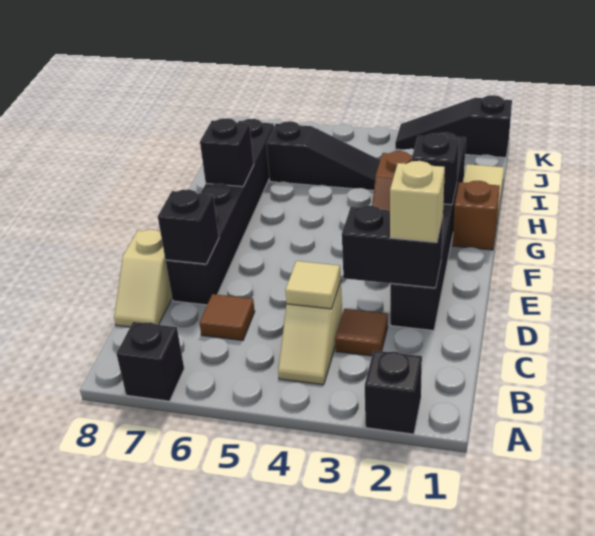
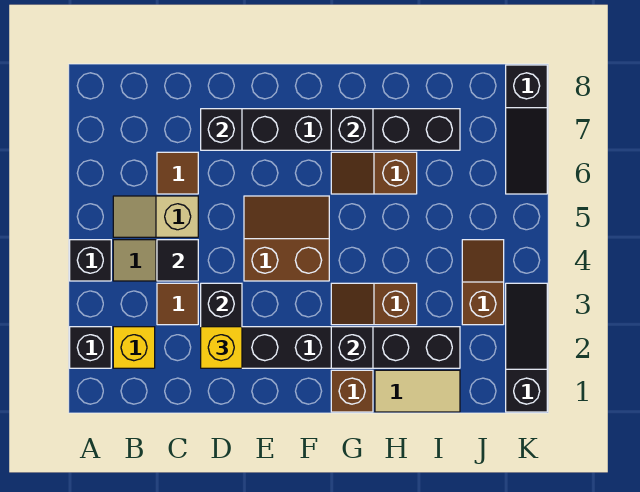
black brick A7 level 1 -> black brick A4 level 1
none -> yellow brick B2 level 1
tan tile C4 level 2 -> black tile C4 level 2
tan slope C8:D8 level 1 top D -> tan slope B5:C5 level 1 top C
tan brick D2 level 3 -> yellow brick D2 level 3
none -> brown slope E4:F5 level 1 top 4
none -> brown slope G6:H6 level 1 top H
black slope I4:I6 level 1 top 6 -> black slope K6:K8 level 1 top 8
none -> brown slope J3:J4 level 1 top 3

